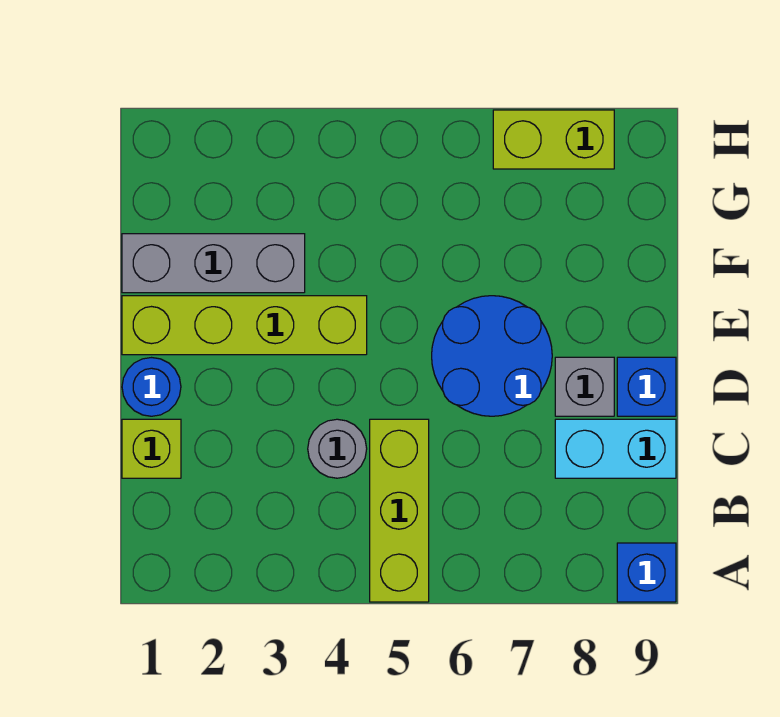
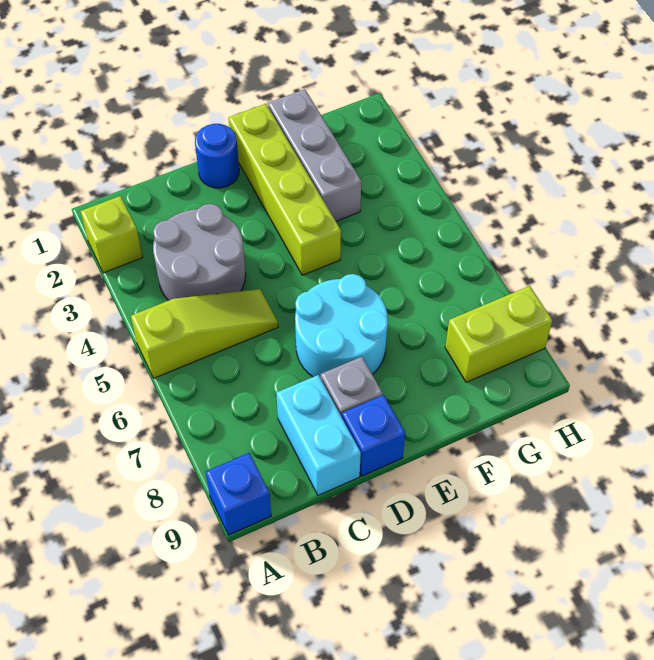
lime brick A5:C5 level 1 -> lime slope A5:C5 level 1 top A
lime brick C1 level 1 -> lime brick A2 level 1
grey round brick C4 level 1 -> grey round brick B3:C4 level 1
blue round brick D6:E7 level 1 -> cyan round brick D6:E7 level 1
lime brick H7:H8 level 1 -> lime brick G8:H8 level 1

